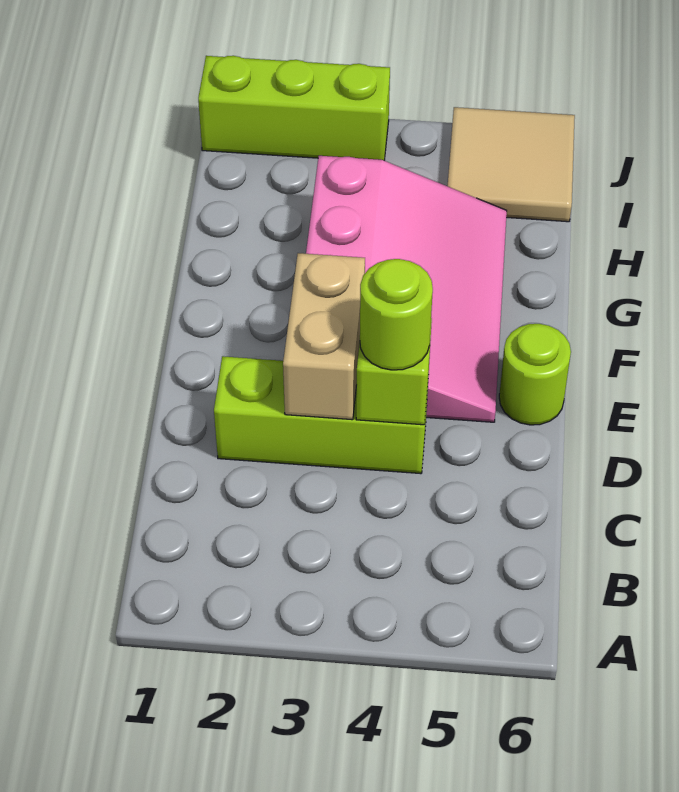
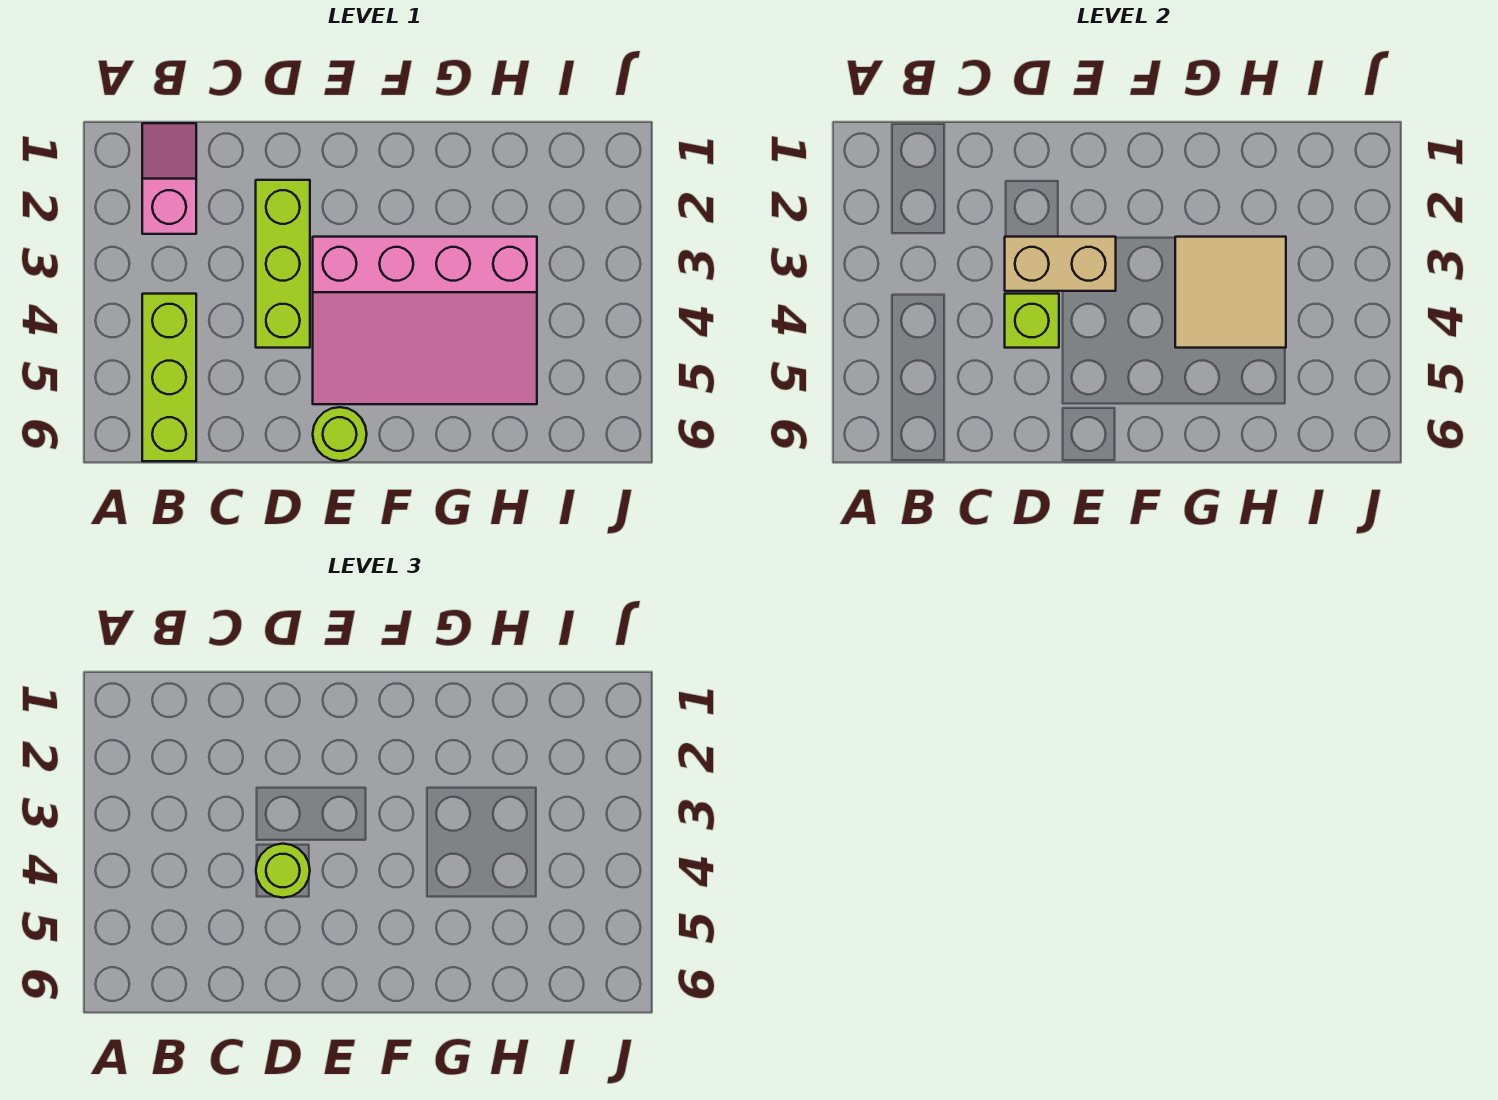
none -> pink slope B1:B2 level 1 top 2
tan tile I5:J6 level 1 -> tan tile G3:H4 level 2
lime brick J1:J3 level 1 -> lime brick B4:B6 level 1

